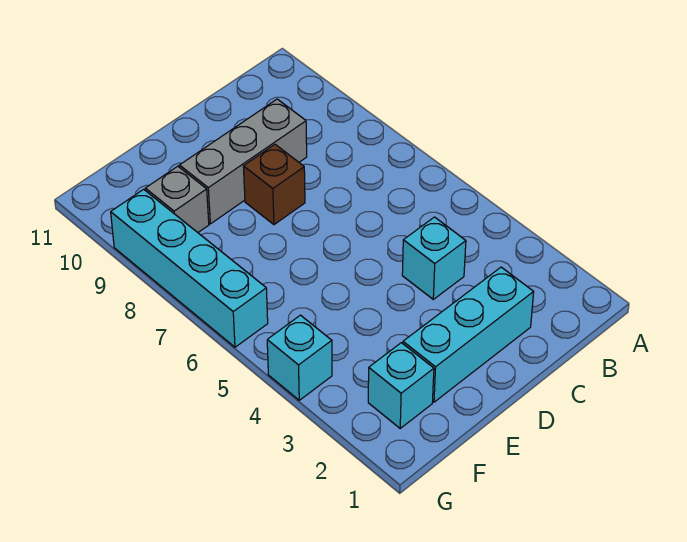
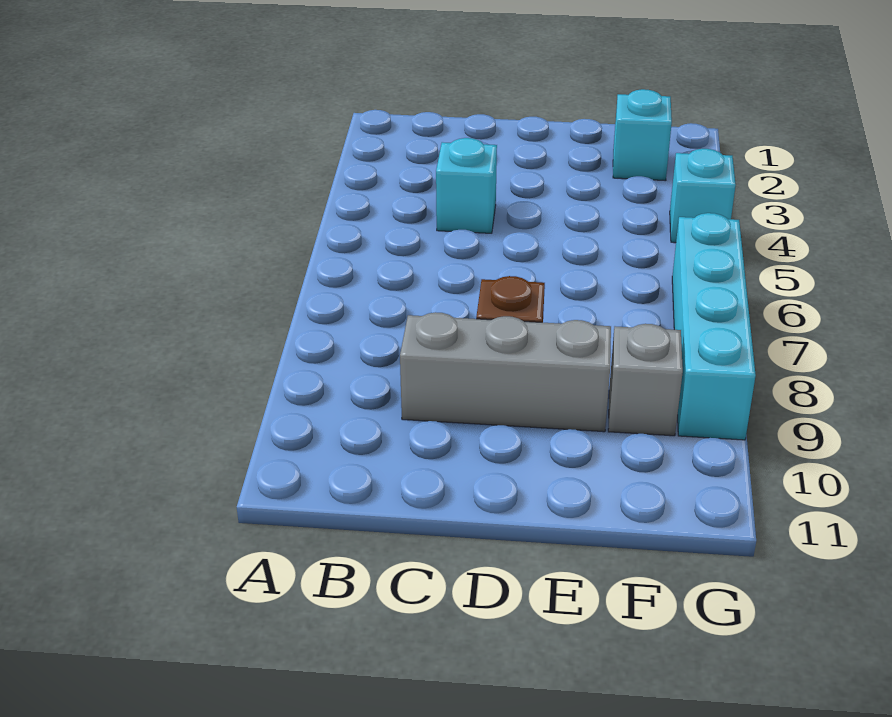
cyan brick C2:E2 level 1 -> none

